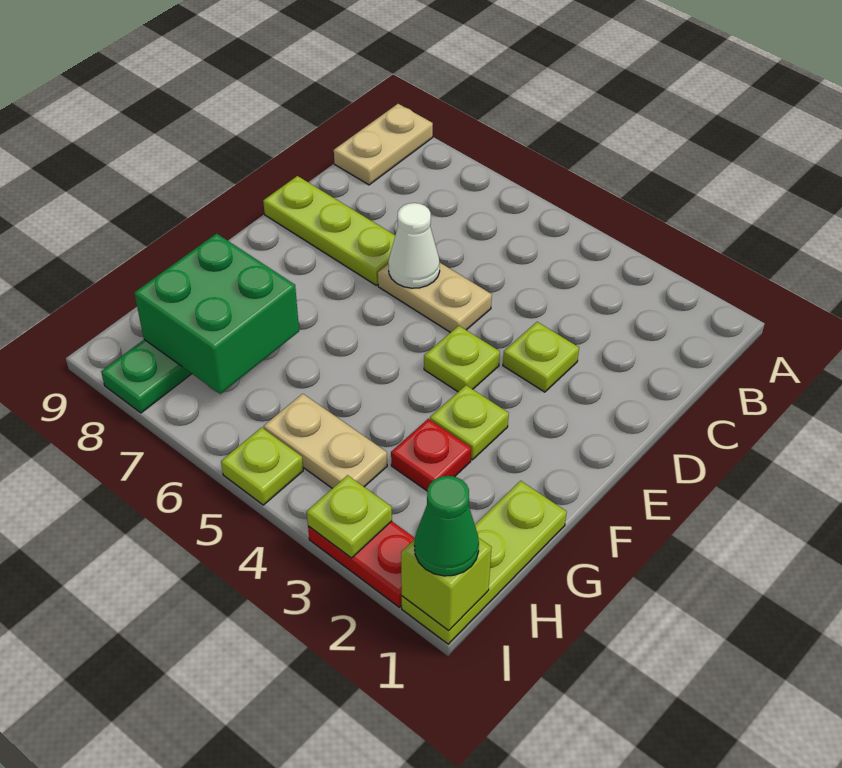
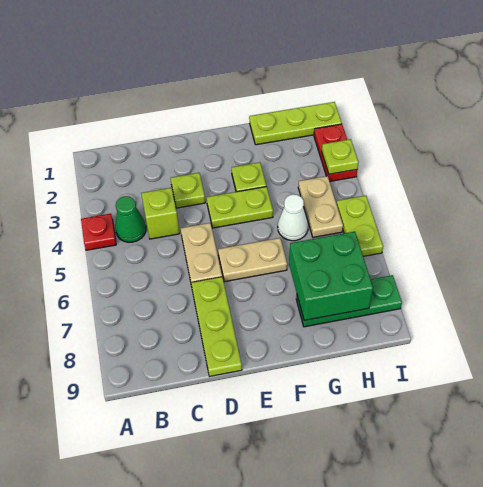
tan plate A9:B9 level 1 -> tan plate E6:F6 level 1
white cone D6 level 2 -> white cone G5 level 1
lime plate E4 level 1 -> lime plate E4:F4 level 1
red plate G3 level 1 -> red plate A4 level 1
lime brick I1 level 2 -> lime brick C4 level 1
green cone I1 level 3 -> green cone B4 level 1
lime plate I5 level 1 -> lime plate I5:I6 level 1

